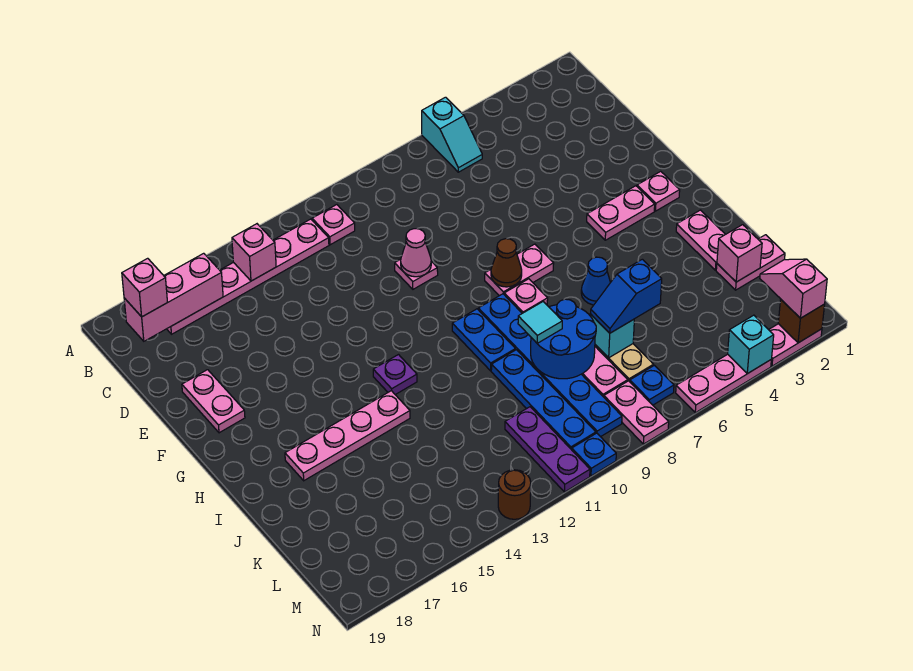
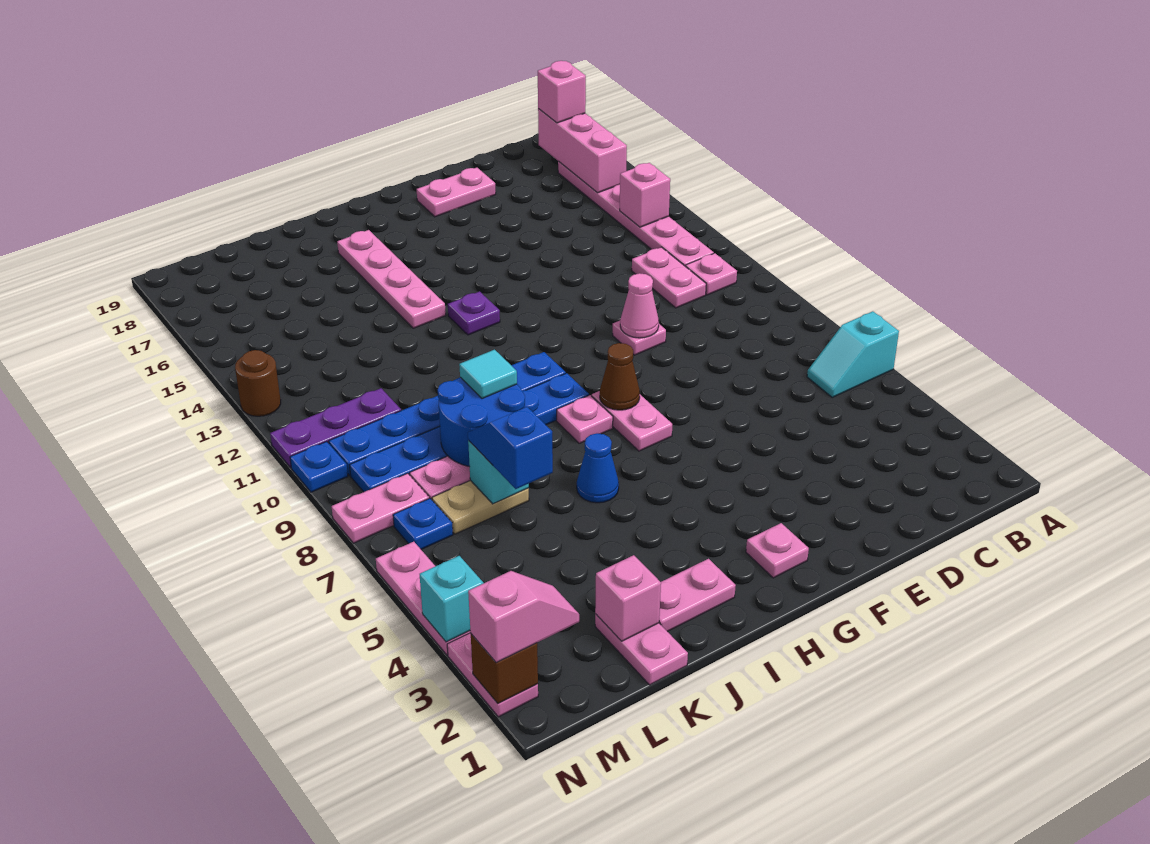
pink plate G3:G4 level 1 -> pink plate C11:C12 level 1

